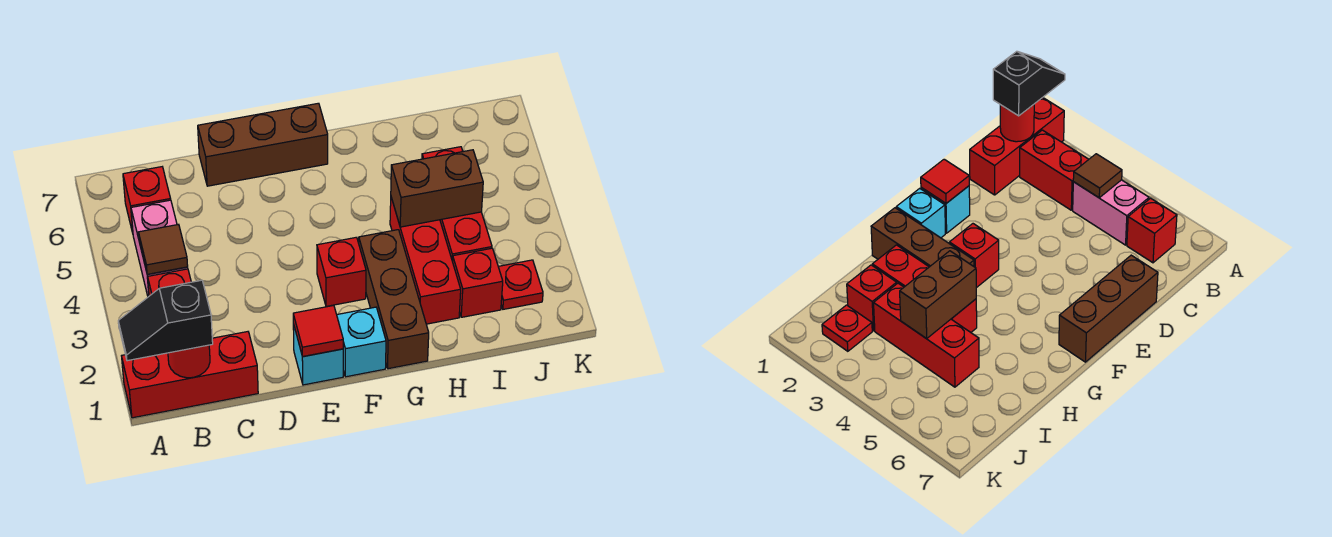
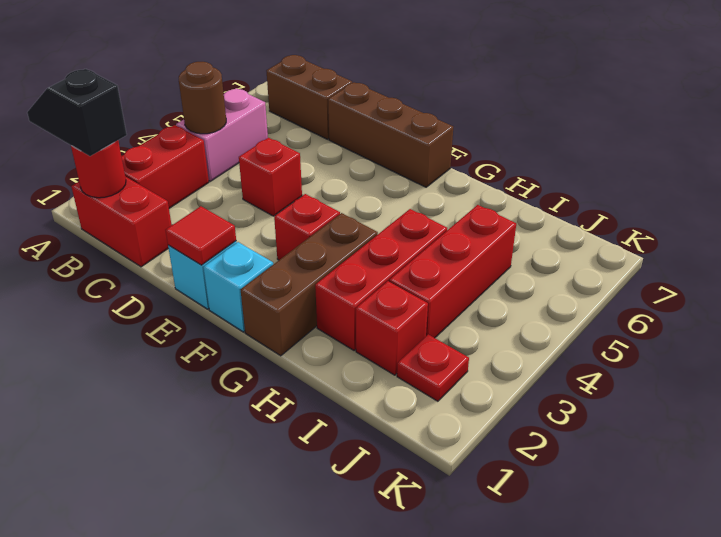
red brick A1:C1 level 1 -> red brick B1:C1 level 1
brown tile B4 level 2 -> brown round brick B4 level 2
red brick B6 level 1 -> red brick D4 level 1
brown brick H4:I4 level 2 -> brown brick B7:C7 level 1

